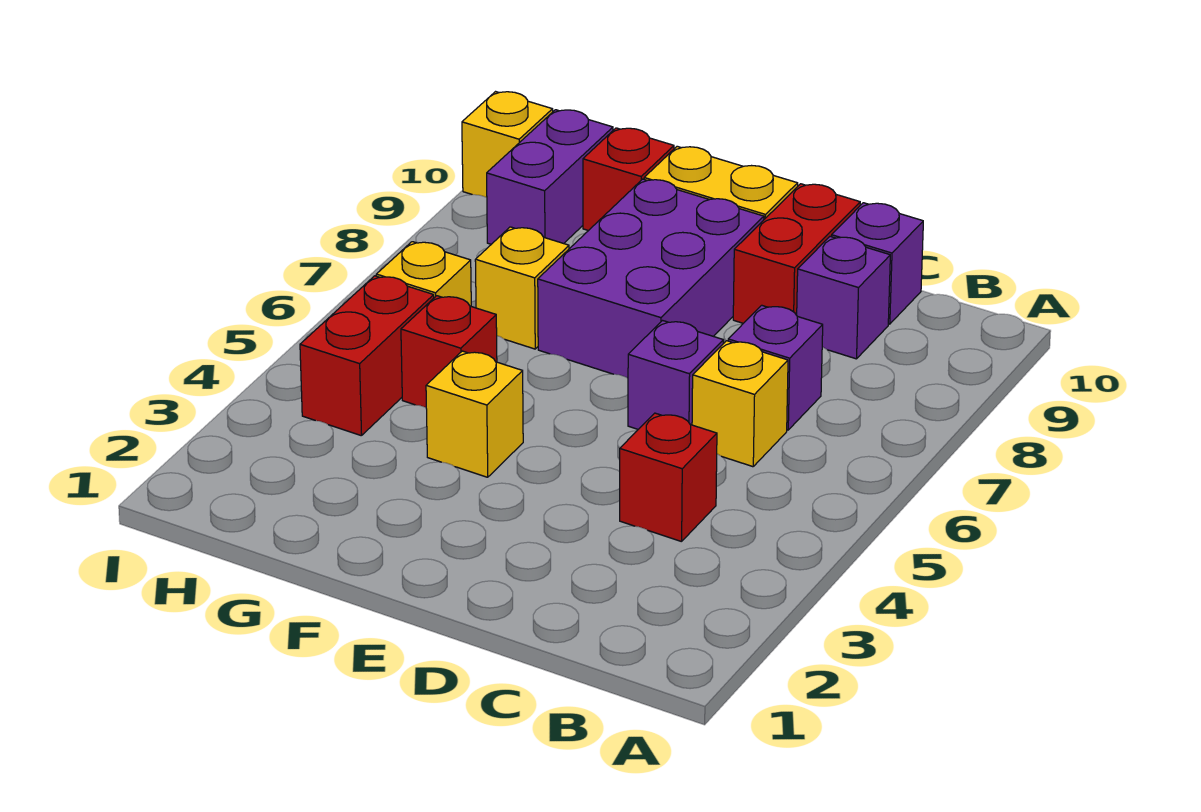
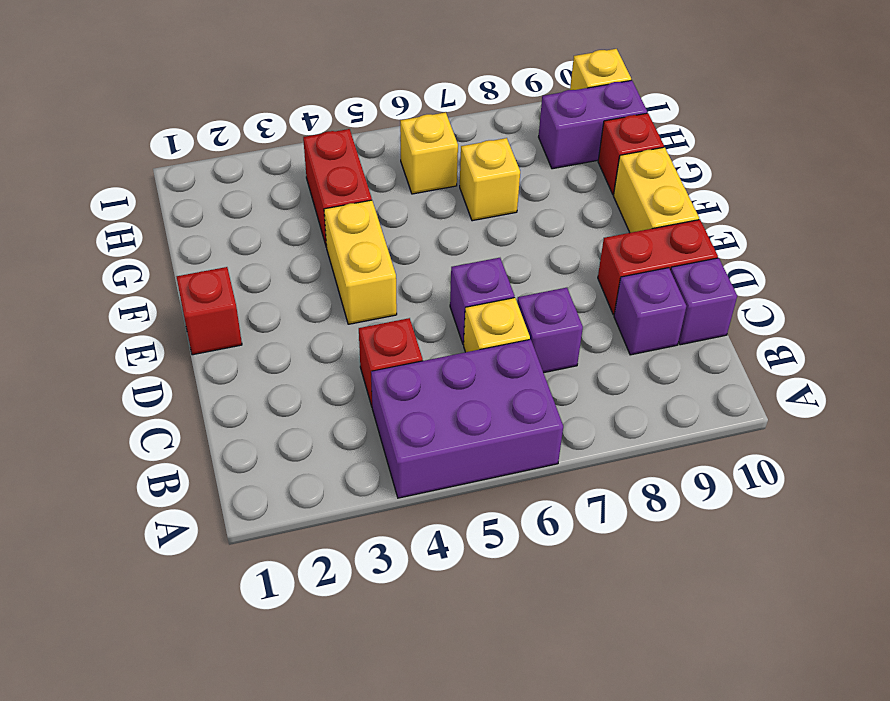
purple brick E7:F9 level 1 -> purple brick A4:B6 level 1
yellow brick F4 level 1 -> yellow brick E4:F4 level 1
red brick G5 level 1 -> red brick E1 level 1
red brick H4:H5 level 1 -> red brick G4:H4 level 1

